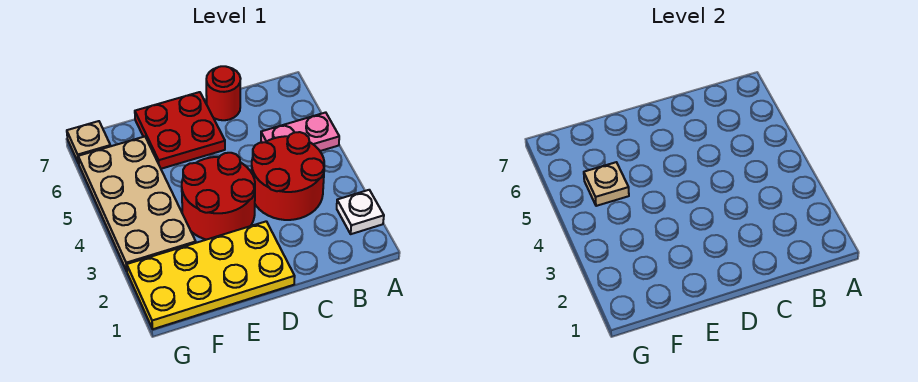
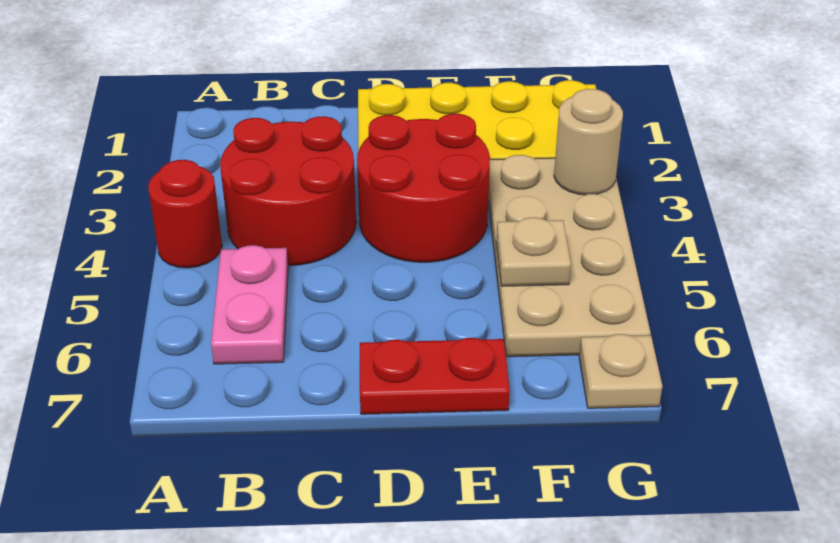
white plate A2 level 1 -> none
pink plate A5:B5 level 1 -> pink plate B5:B6 level 1
red round brick C7 level 1 -> red round brick A4 level 1
red plate D6:E7 level 1 -> red plate D7:E7 level 1
none -> tan round brick G3 level 2

